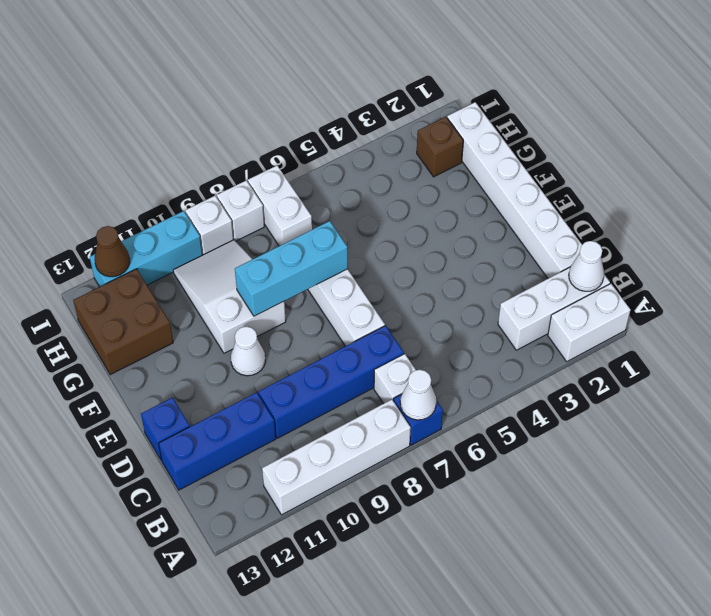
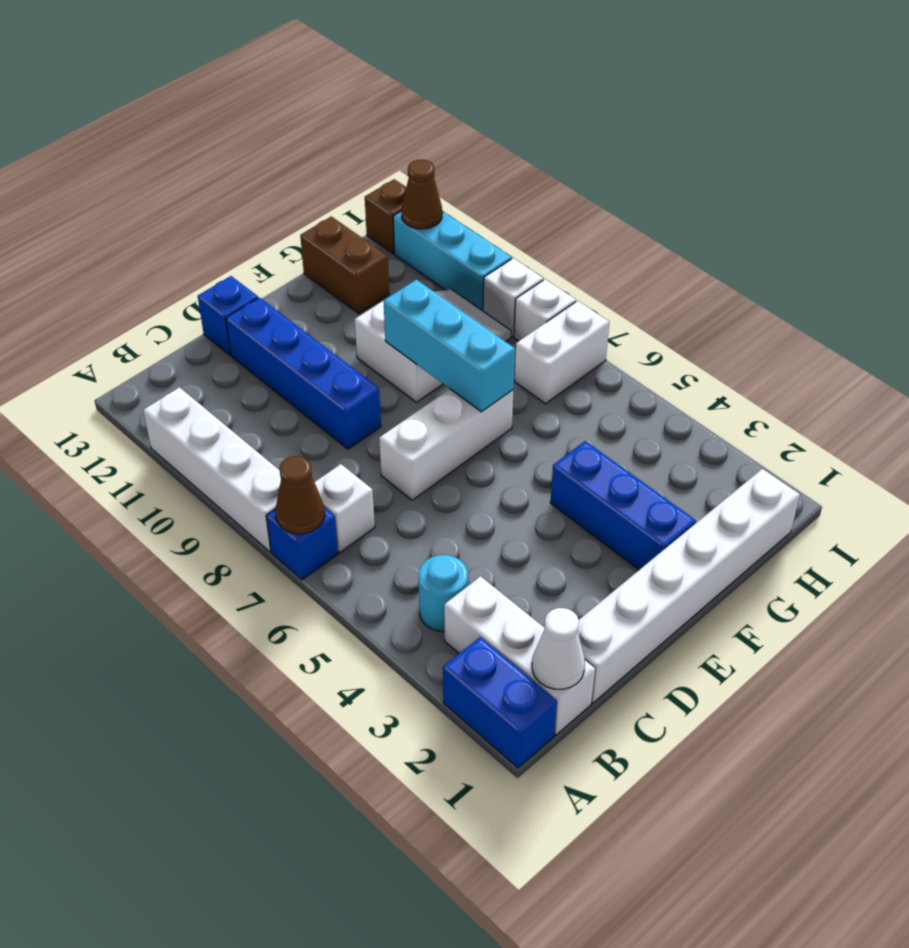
white brick A1:A2 level 1 -> blue brick A1:A2 level 1
white cone A7 level 2 -> brown cone A7 level 2
none -> cyan round brick B4 level 1
blue brick C7:C10 level 1 -> blue brick D9:D12 level 1
blue brick C11:C13 level 1 -> blue brick F2:F4 level 1
white cone E10 level 1 -> none
brown brick G12:H13 level 1 -> brown brick G12:G13 level 1
brown brick H2 level 1 -> brown brick I13 level 1

